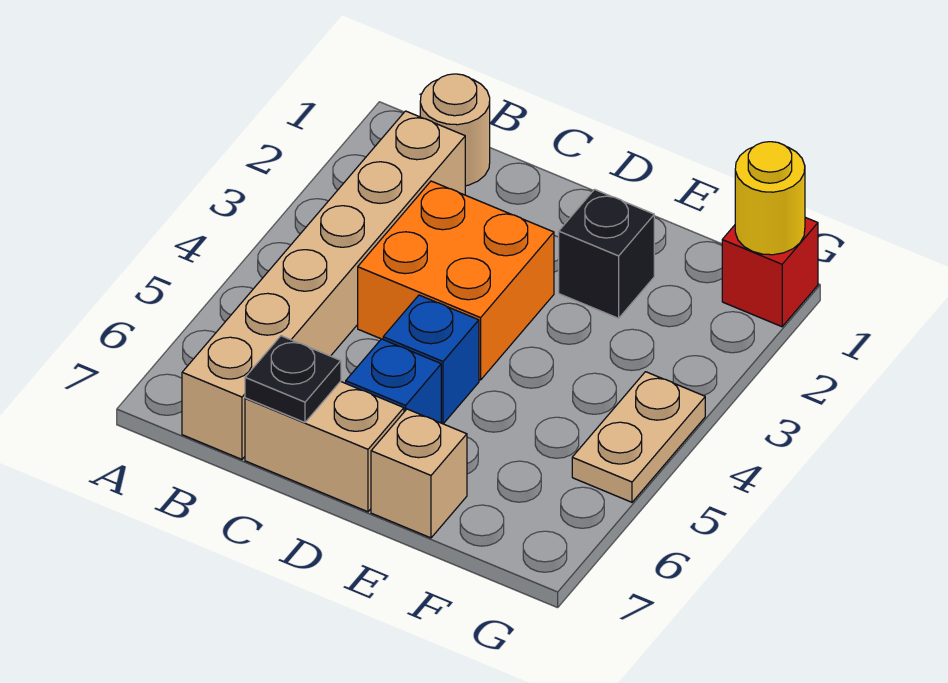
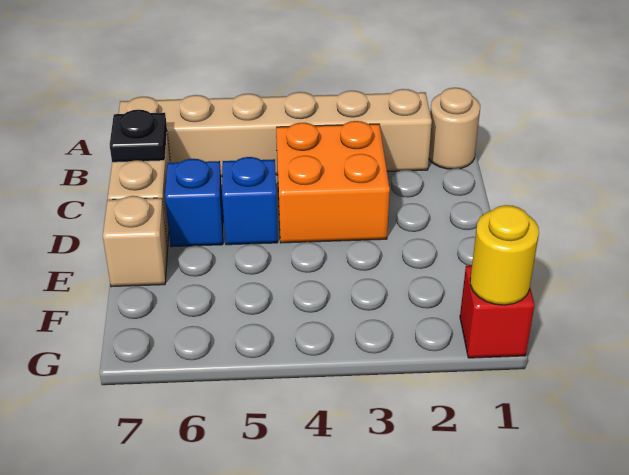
black brick E2 level 1 -> none
tan plate G4:G5 level 1 -> none

